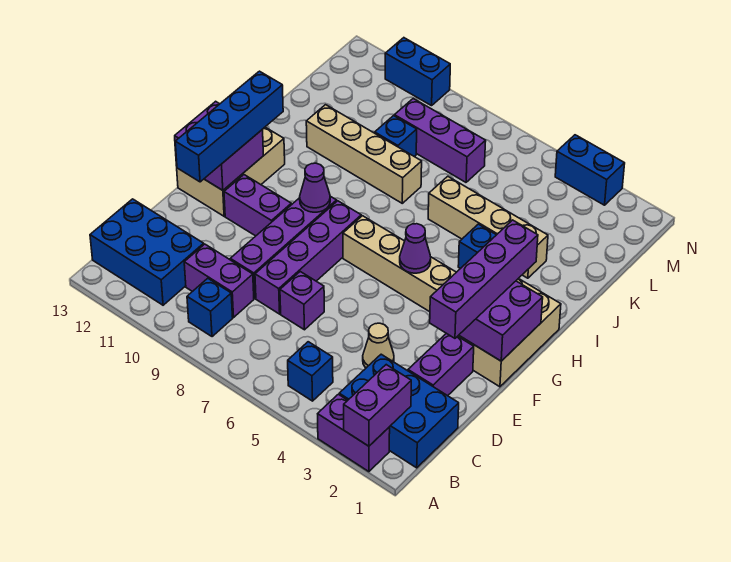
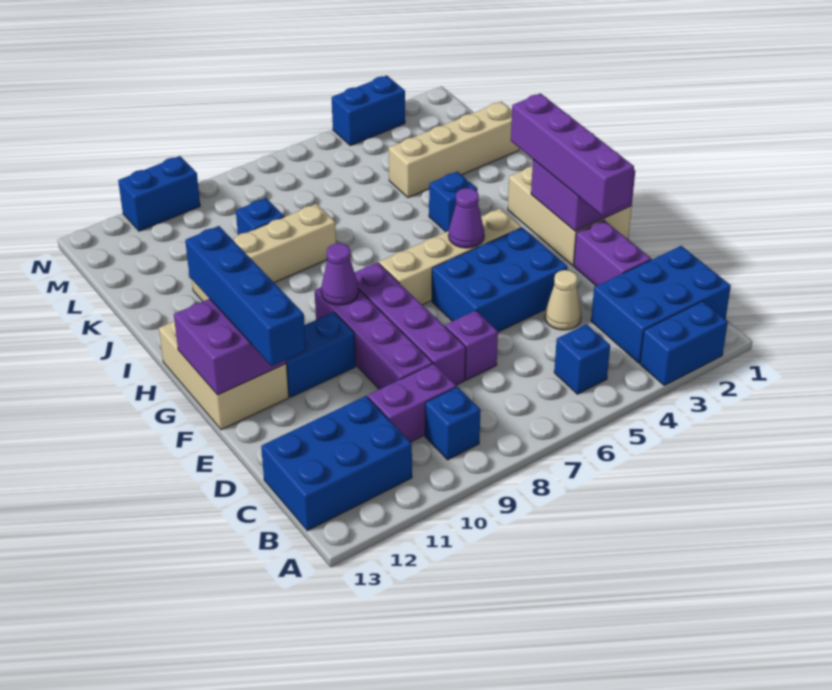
purple brick A2:A3 level 1 -> blue brick A2:A3 level 1
purple brick A2:B2 level 2 -> none
none -> blue brick E4:F6 level 1
purple brick F10:F11 level 1 -> blue brick F10:F11 level 1
tan brick J3:J6 level 1 -> tan brick K1:K4 level 1
purple brick L7:L9 level 1 -> none

